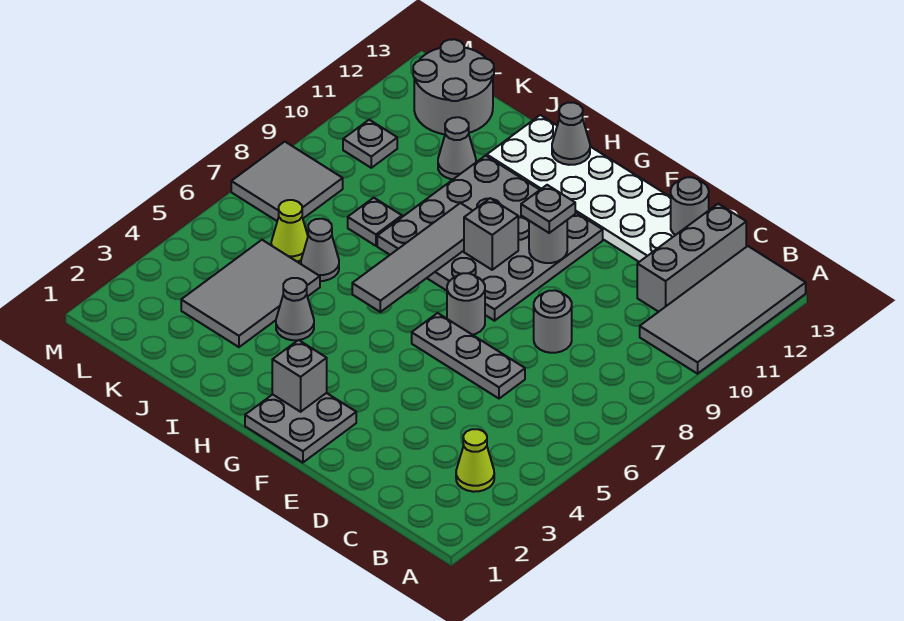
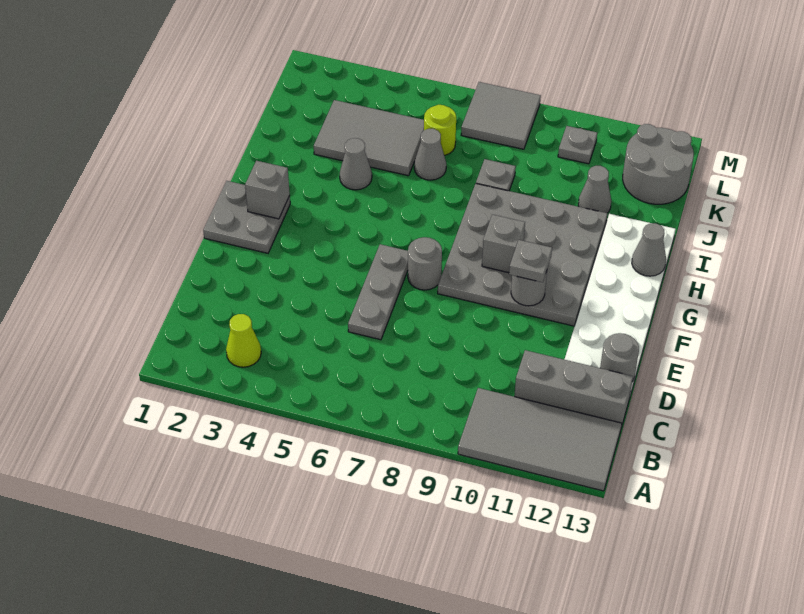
grey round brick D8 level 1 -> none
grey tile H6:H9 level 2 -> none
lime cone K6 level 1 -> lime round brick K6 level 1

